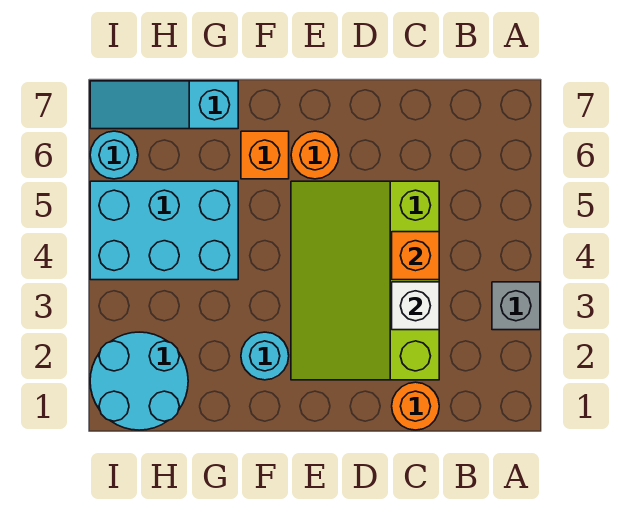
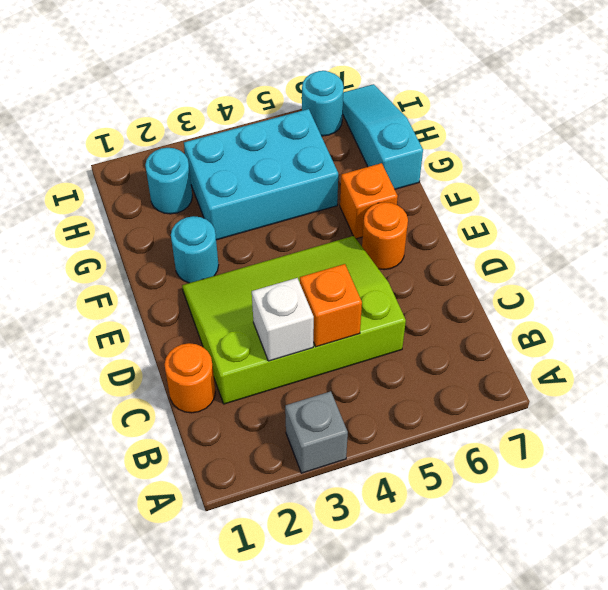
cyan brick G4:I5 level 1 -> cyan brick G3:H5 level 1
cyan round brick H1:I2 level 1 -> cyan round brick H2 level 1

